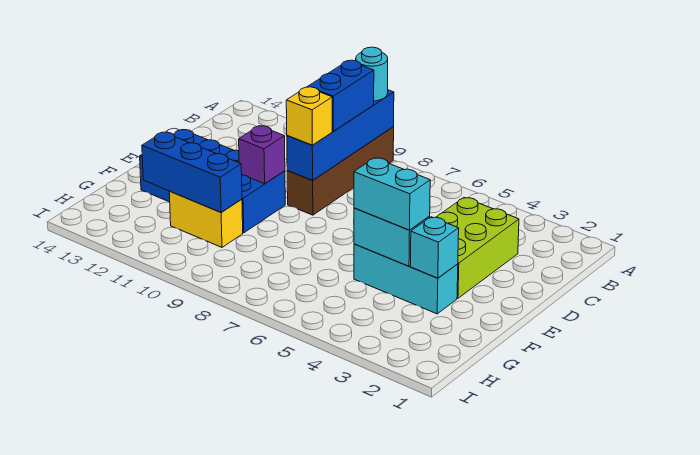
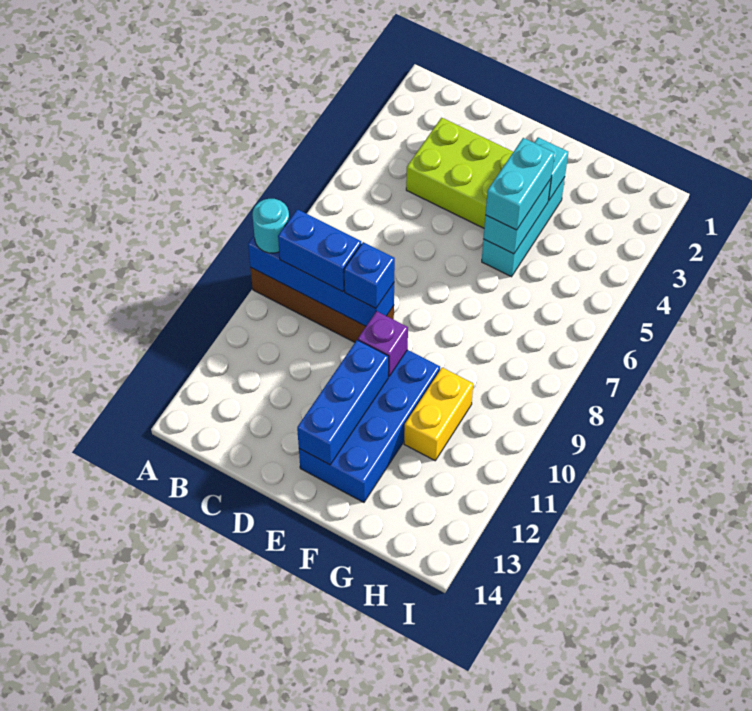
yellow brick D9 level 3 -> blue brick D9 level 3
blue brick G10:G12 level 2 -> blue brick E11:E13 level 2

